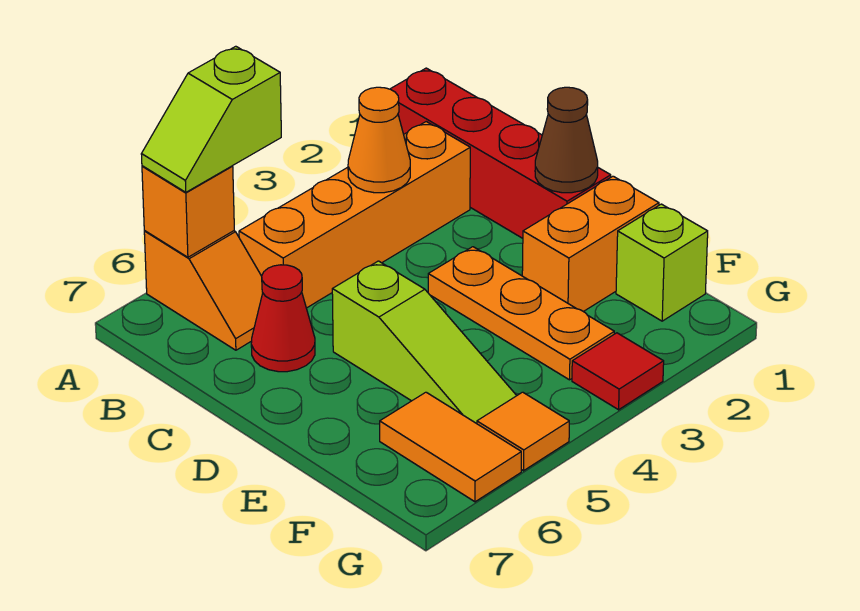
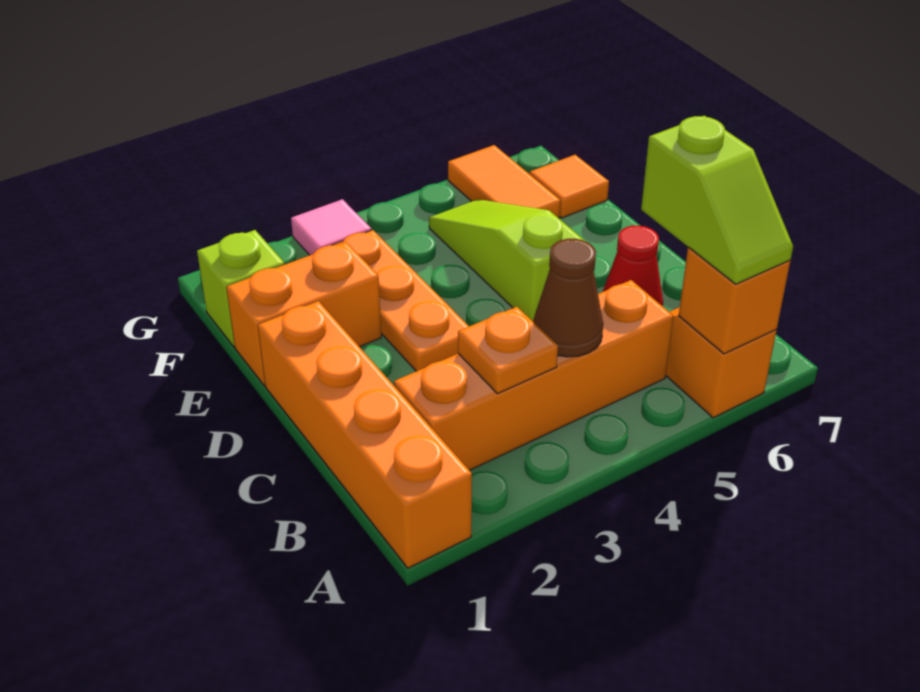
red brick A1:D1 level 1 -> orange brick A1:D1 level 1
lime slope A5:A6 level 3 top 5 -> lime slope A6:B6 level 3 top B
orange cone B3 level 2 -> orange plate B3 level 2
brown cone D1 level 2 -> brown cone B4 level 2
red tile G3 level 1 -> pink tile G3 level 1
orange tile G5 level 1 -> orange tile F7 level 1

